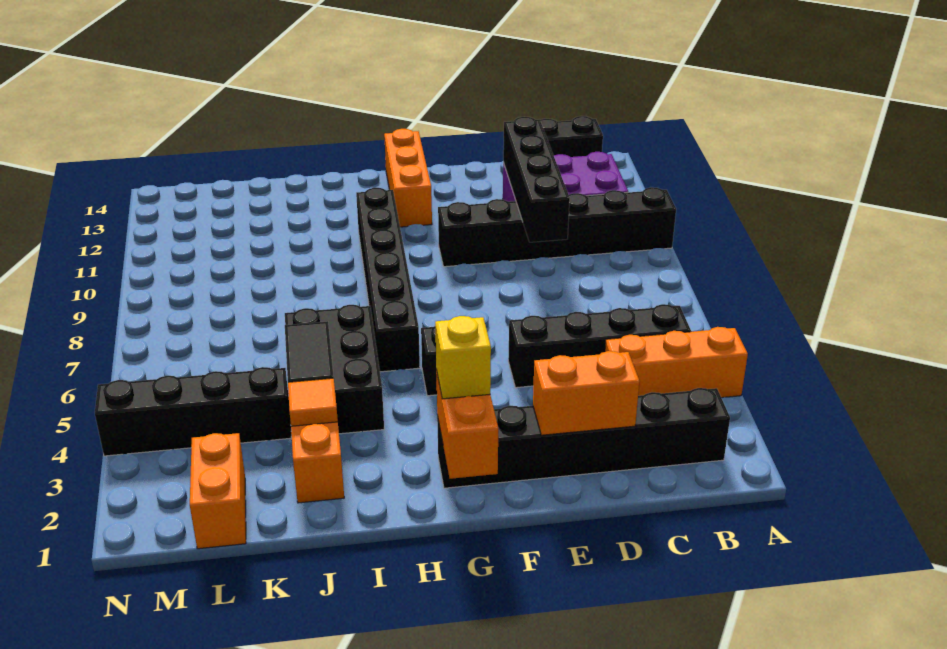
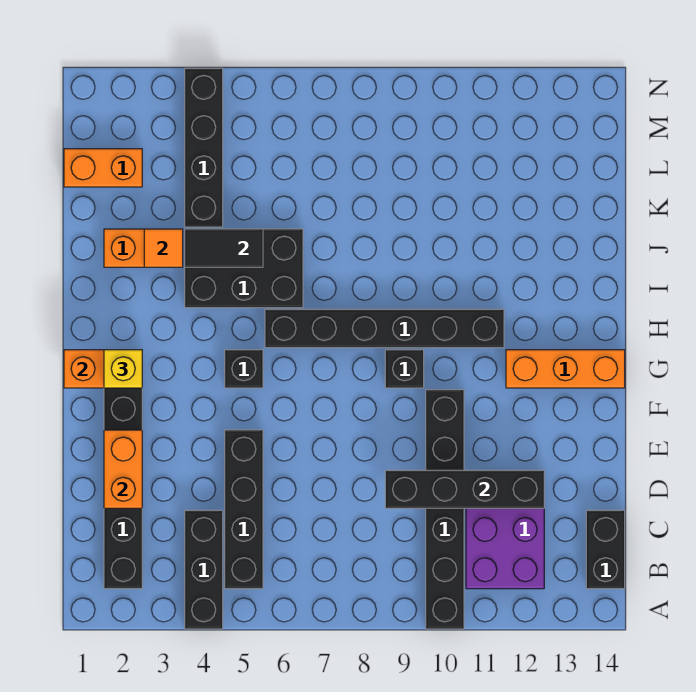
orange brick A4:C4 level 1 -> black brick A4:C4 level 1
none -> black brick G9 level 1

